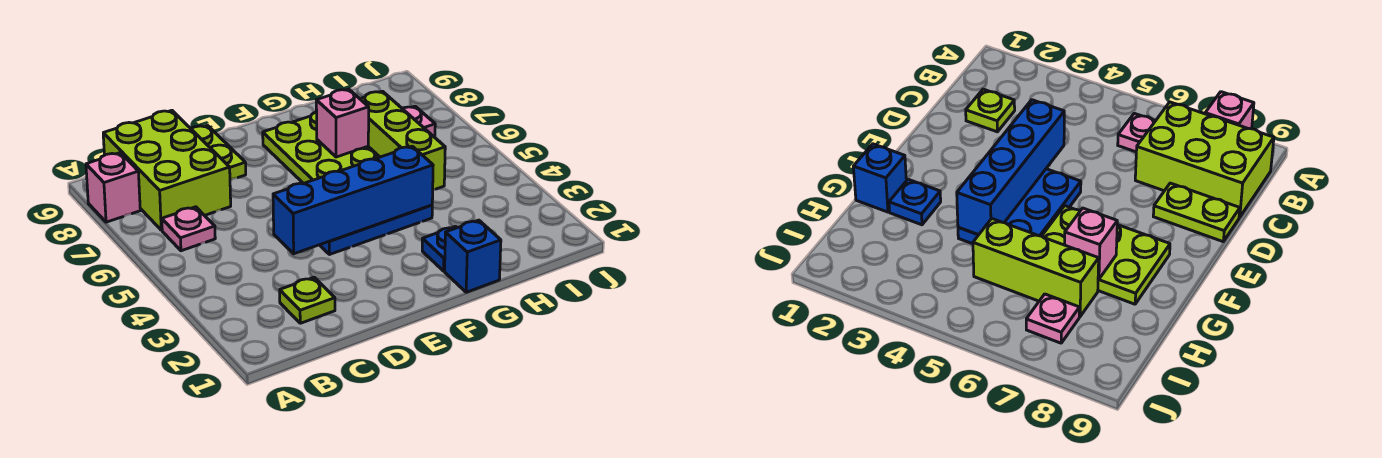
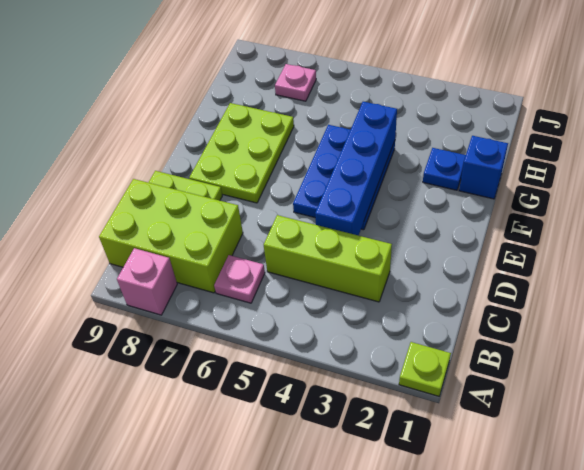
lime plate C2 level 1 -> lime plate A1 level 1
lime plate F6:G8 level 1 -> lime plate E7:G8 level 1
pink brick G7 level 2 -> none
lime brick H5:H7 level 1 -> lime brick C3:C5 level 1

